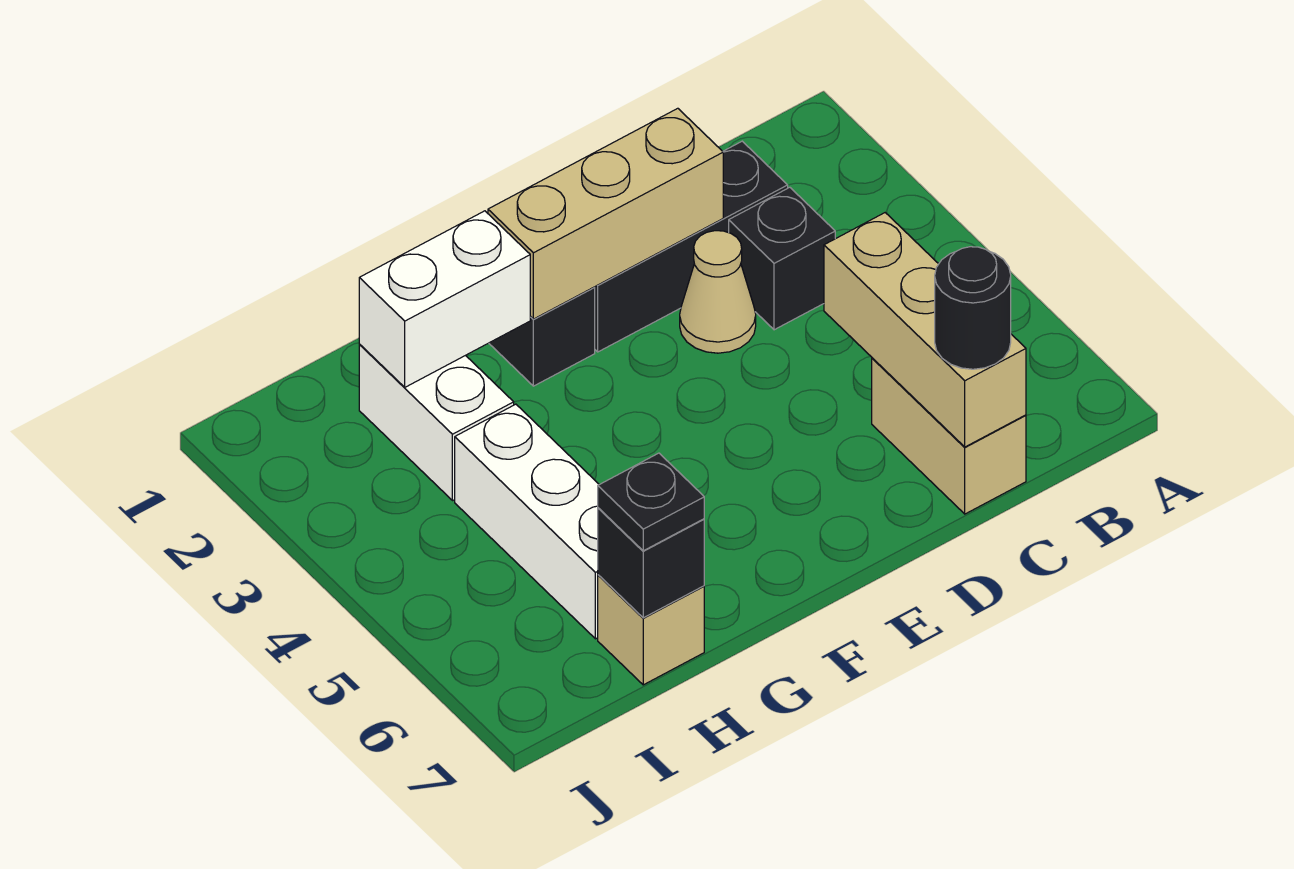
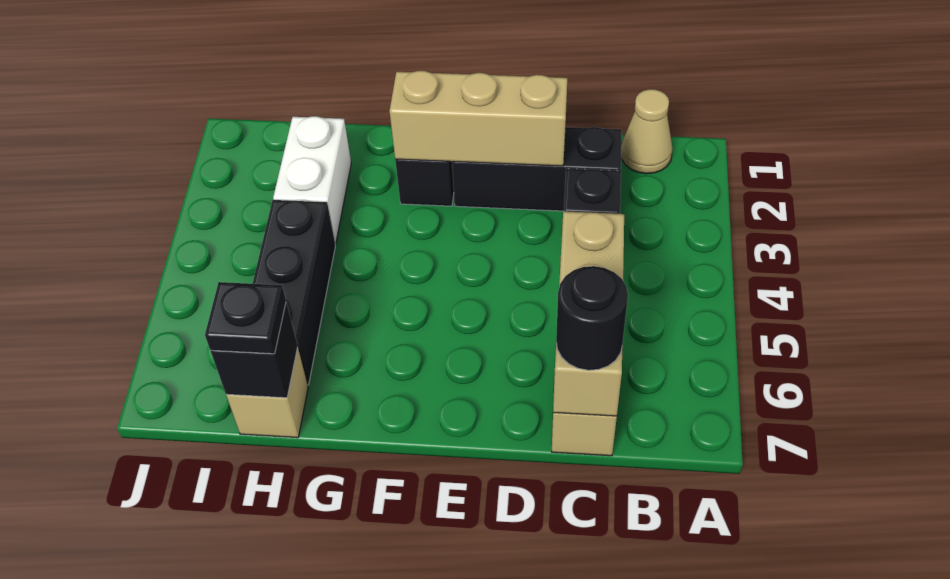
tan cone D3 level 1 -> tan cone B1 level 1
white brick G2:H2 level 2 -> none
white brick H4:H6 level 1 -> black brick H4:H6 level 1

